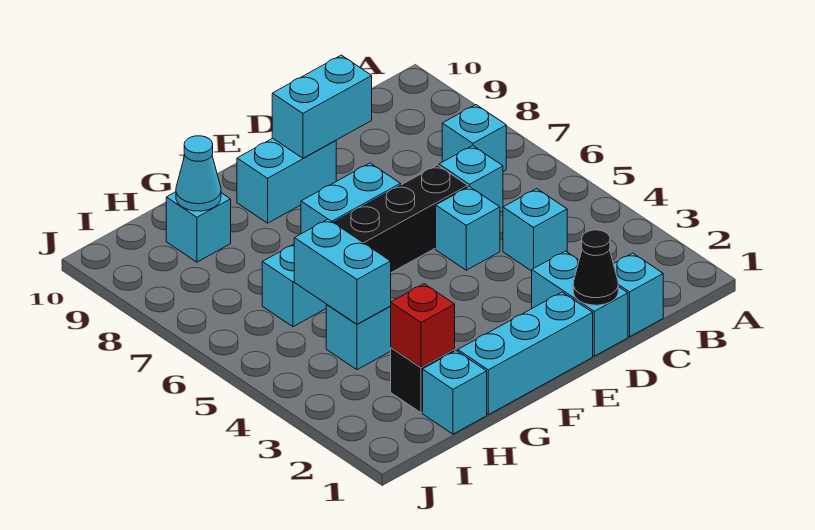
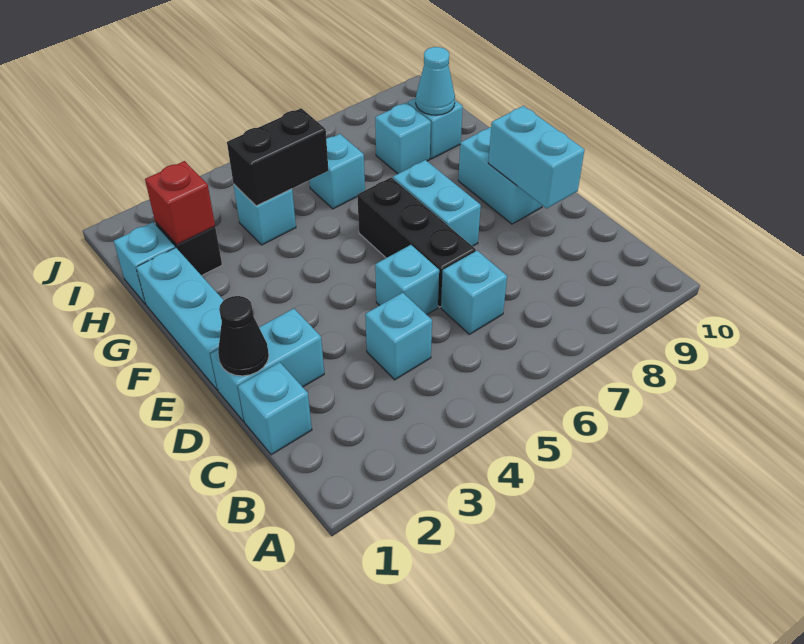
cyan brick B7 level 1 -> cyan brick H8 level 1
cyan brick H4:H5 level 2 -> black brick H4:H5 level 2

